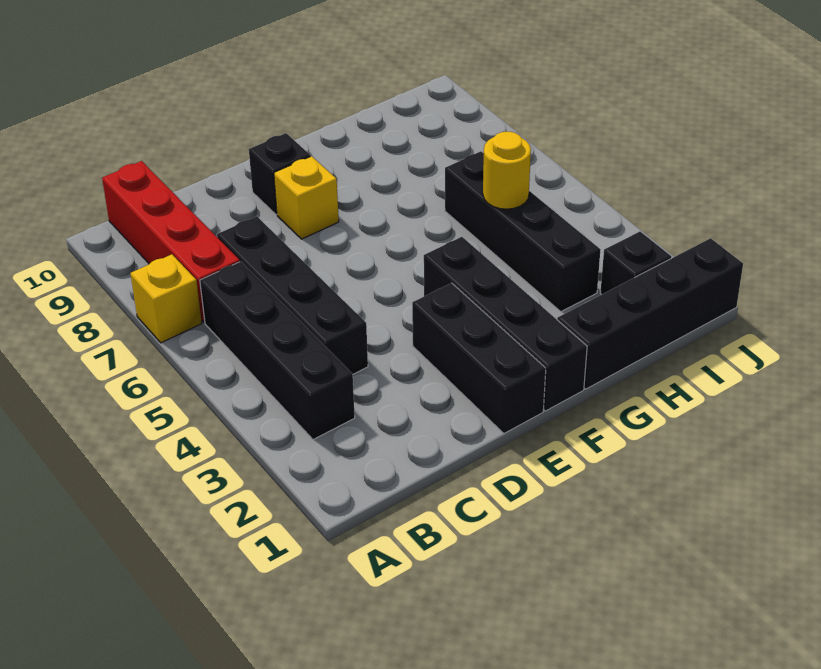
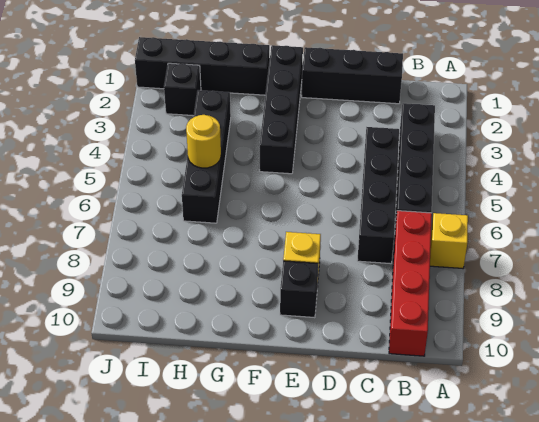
black brick E1:E3 level 1 -> black brick C1:E1 level 1

